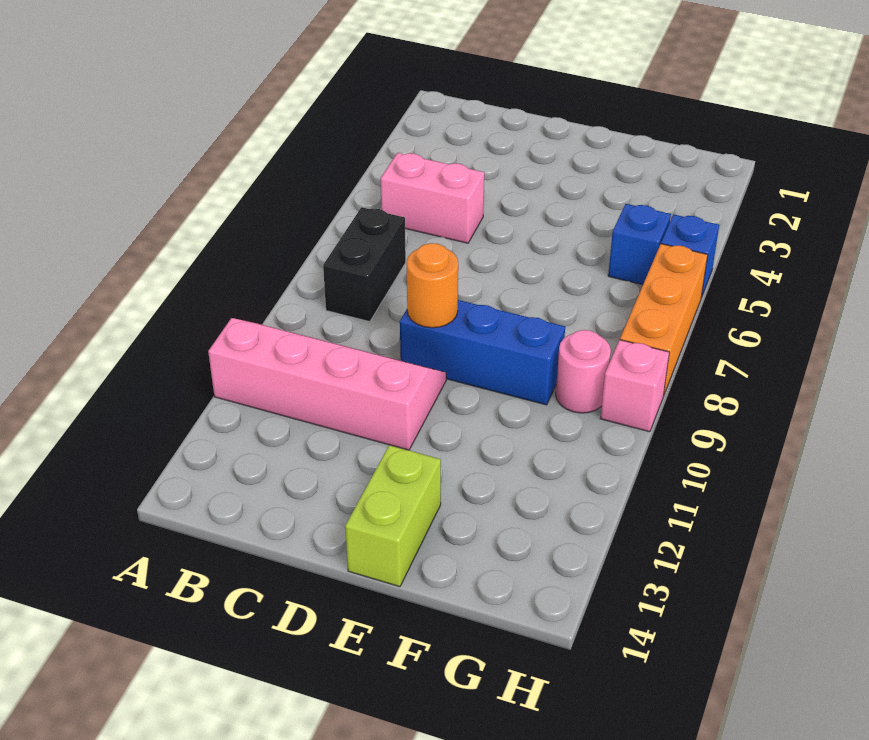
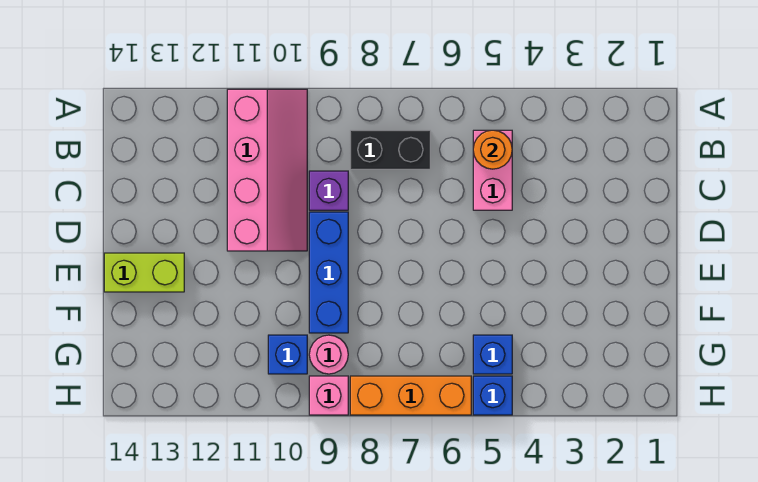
none -> purple brick C9 level 1
orange round brick D9 level 2 -> orange round brick B5 level 2
none -> blue brick G10 level 1

